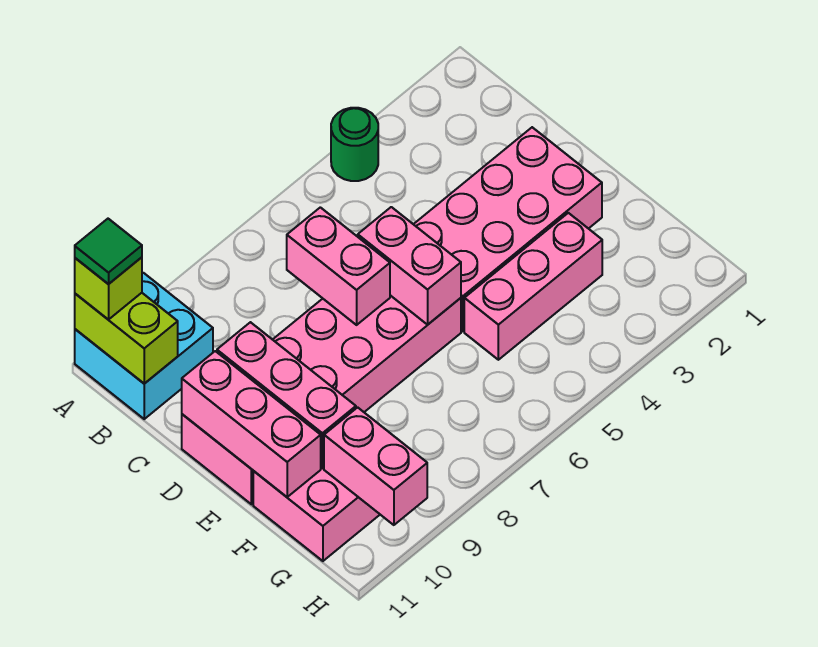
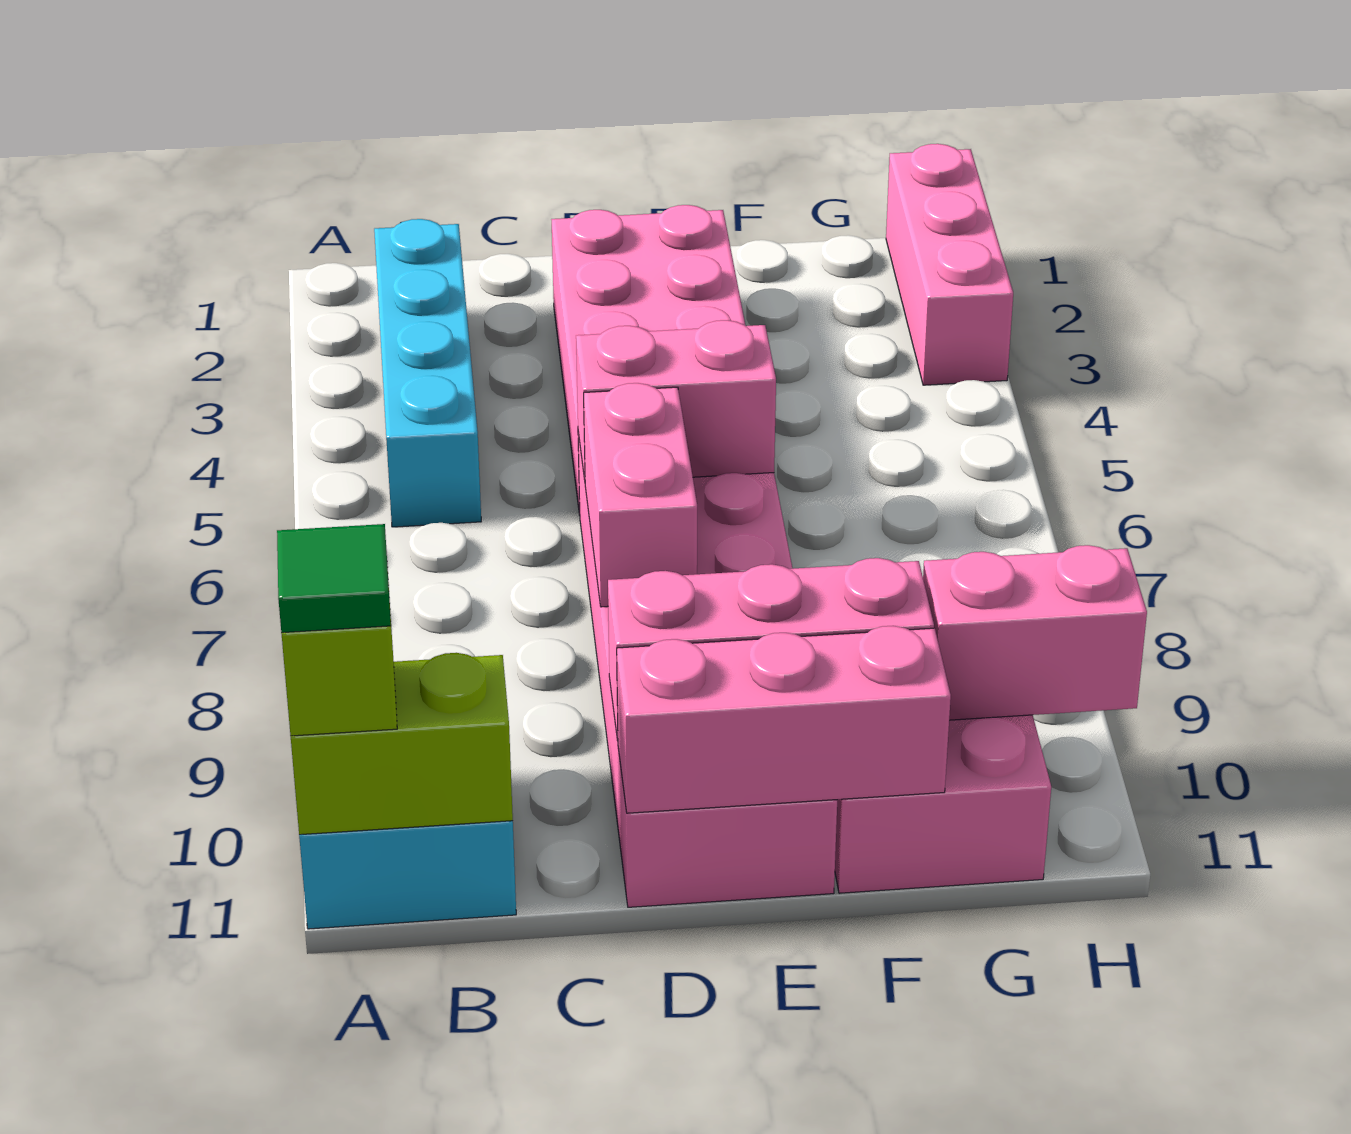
green round brick A4 level 1 -> none
none -> cyan brick B2:B5 level 1
pink brick C7:D7 level 2 -> pink brick D7:D8 level 2
pink brick F3:F5 level 1 -> pink brick H1:H3 level 1

